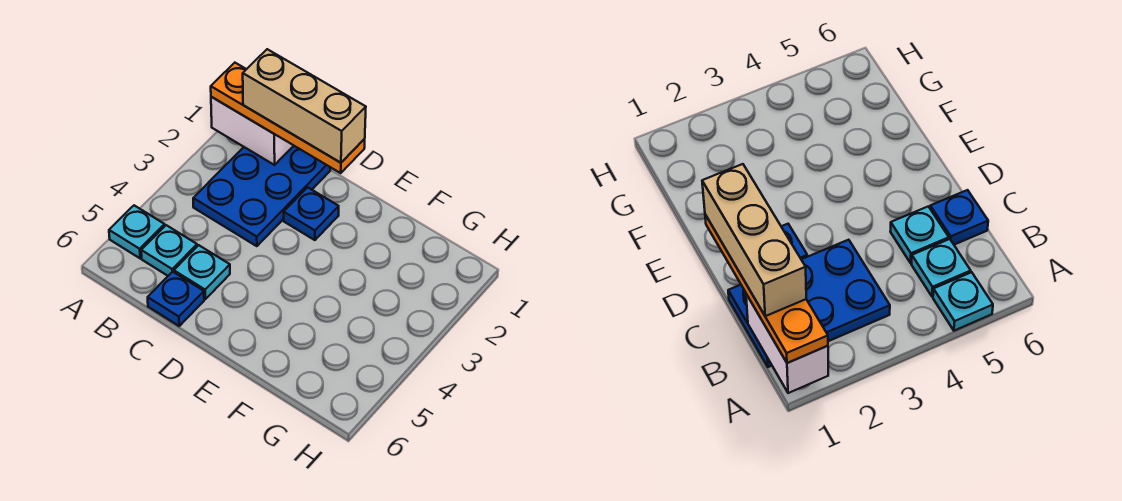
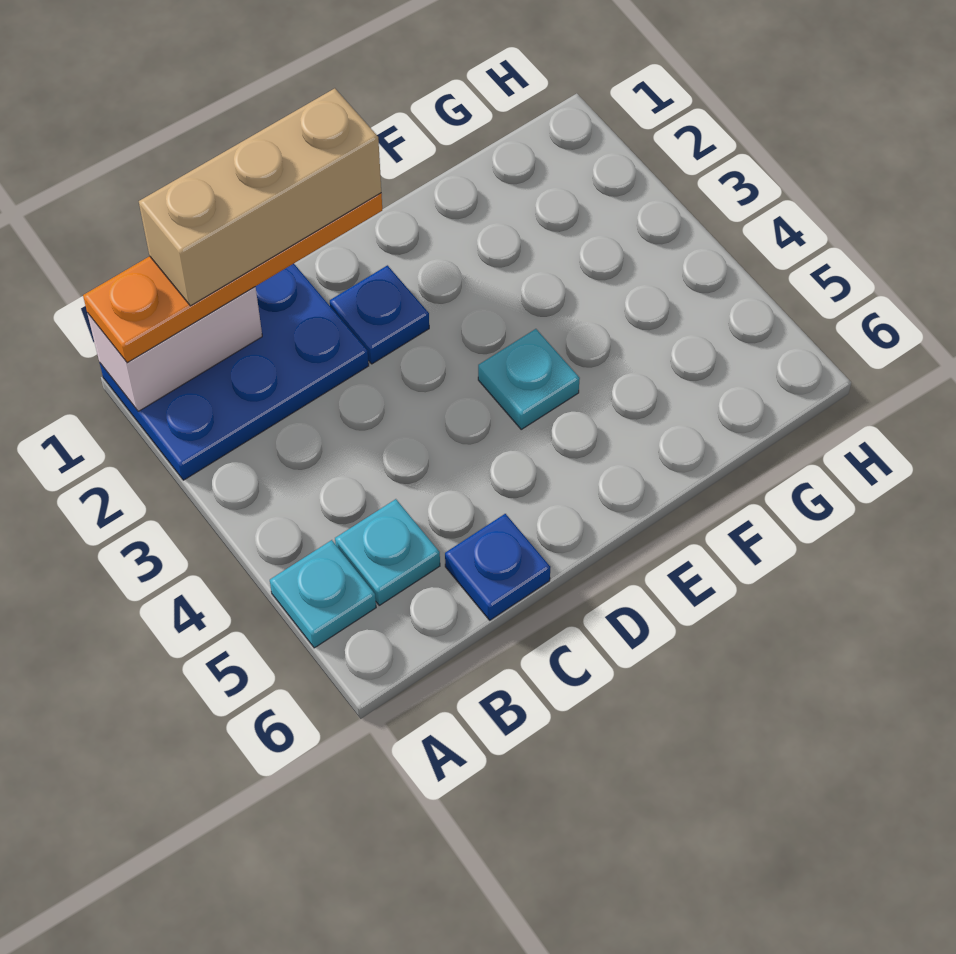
blue plate B1:C3 level 1 -> blue plate A1:C2 level 1
cyan plate C5 level 1 -> cyan plate E4 level 1

